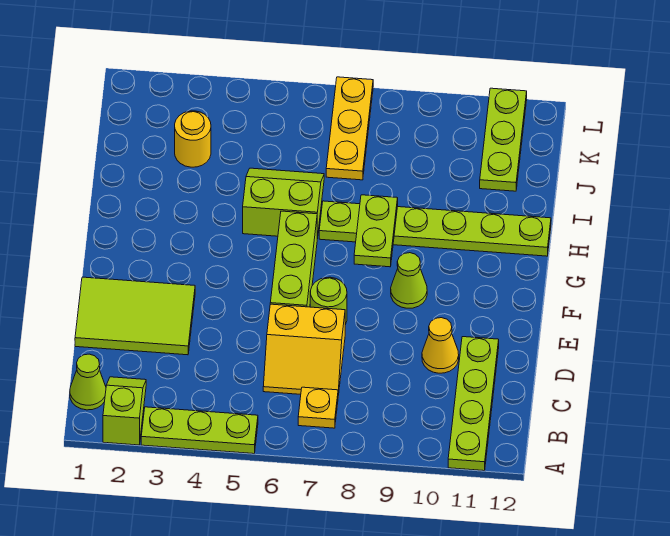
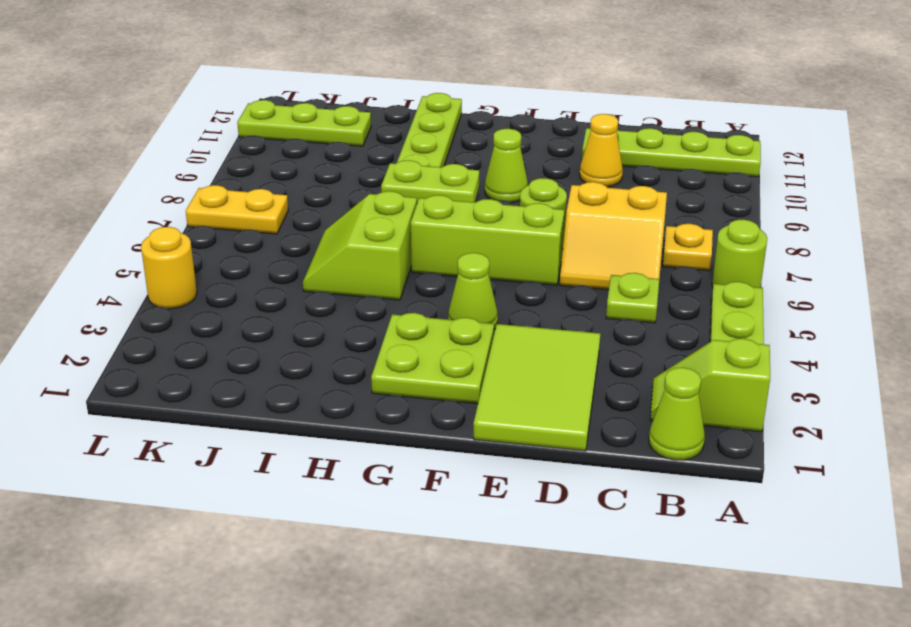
none -> lime round brick A6 level 1
none -> lime plate C5 level 1
yellow slope C6:D7 level 1 top D -> yellow slope C6:D7 level 1 top 7
none -> lime plate F2:G3 level 1
none -> lime cone F4 level 1
yellow round brick J3 level 1 -> yellow round brick L4 level 1
yellow plate J7:L7 level 1 -> yellow plate K7:L7 level 1

